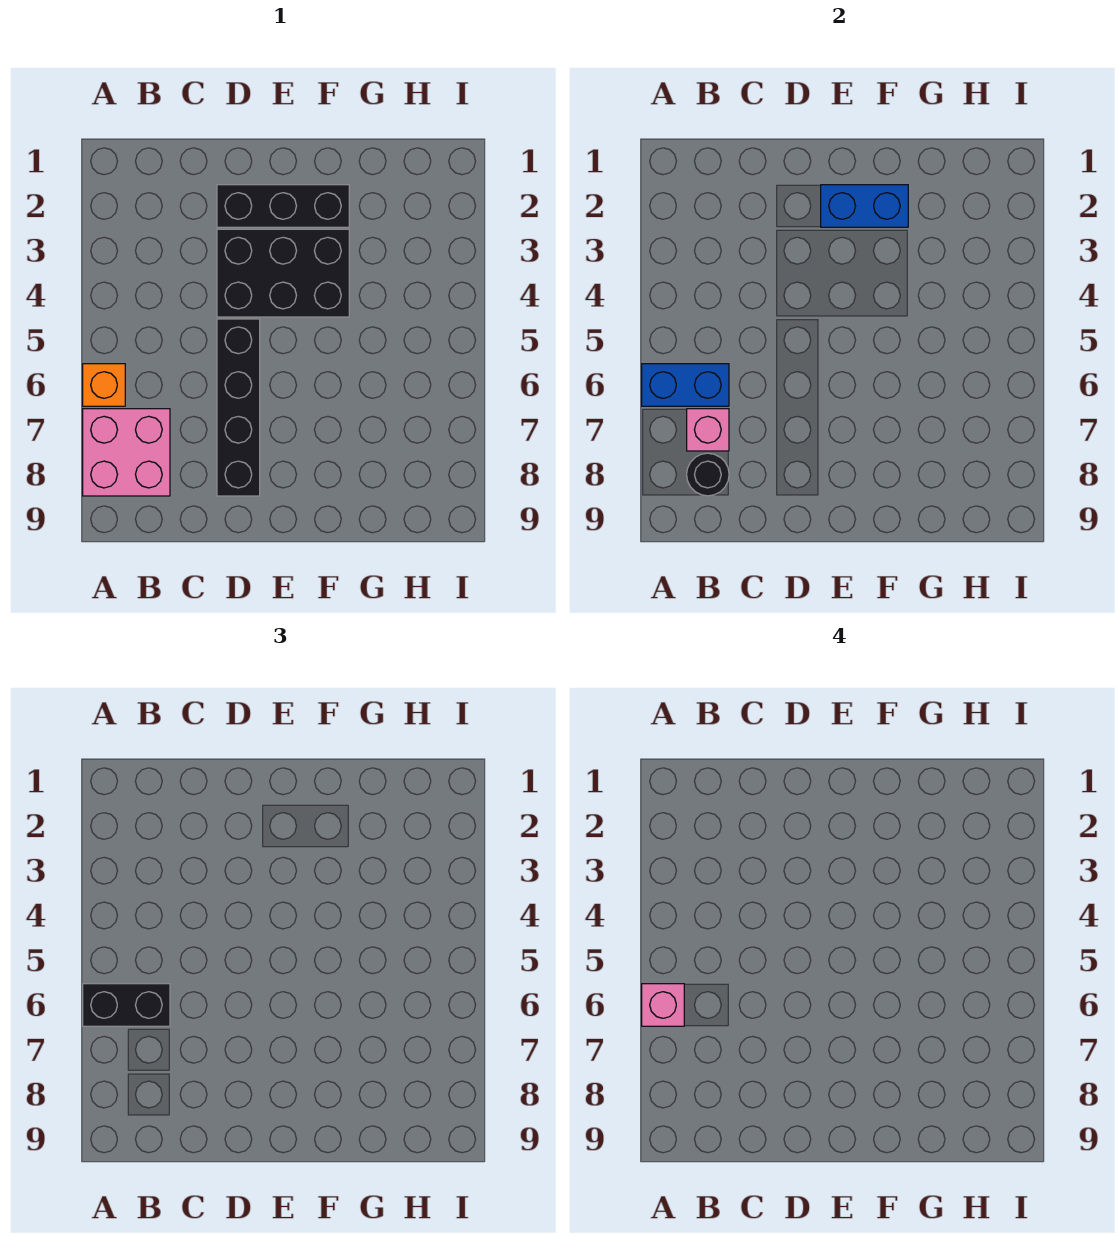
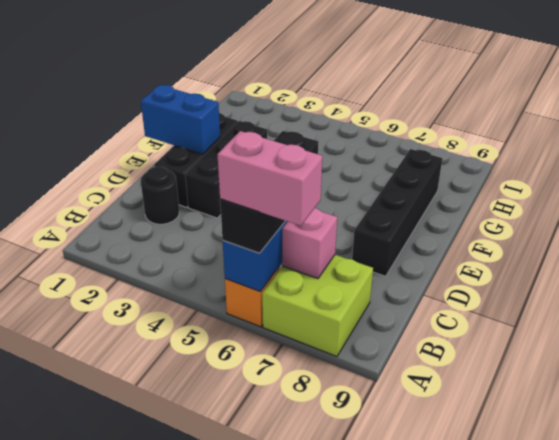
black brick A6:B6 level 3 -> black brick A6:C6 level 3
pink brick A6 level 4 -> pink brick A6:A7 level 4
pink brick A7:B8 level 1 -> lime brick A7:B8 level 1
black round brick B8 level 2 -> black round brick C2 level 1
black brick D3:F4 level 1 -> black brick D3:F3 level 1
black brick D5:D8 level 1 -> black brick D8:G8 level 1
blue brick E2:F2 level 2 -> blue brick E1:E2 level 2

